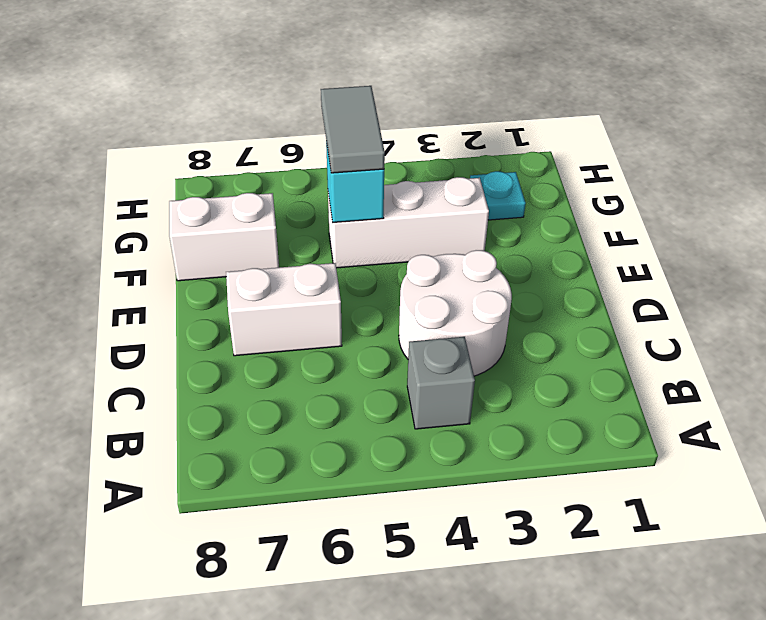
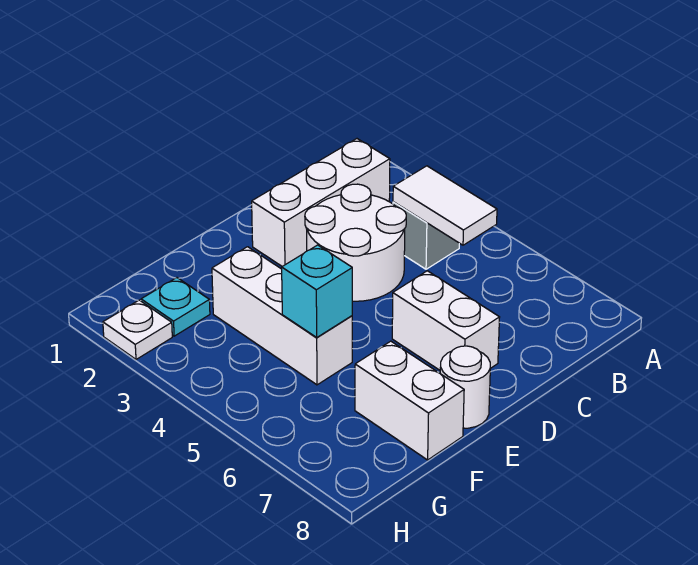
none -> white brick B2:D2 level 1
none -> white tile B4:B5 level 2
none -> white round brick E8 level 1
grey tile F5:G5 level 3 -> none
none -> white plate H2 level 1

